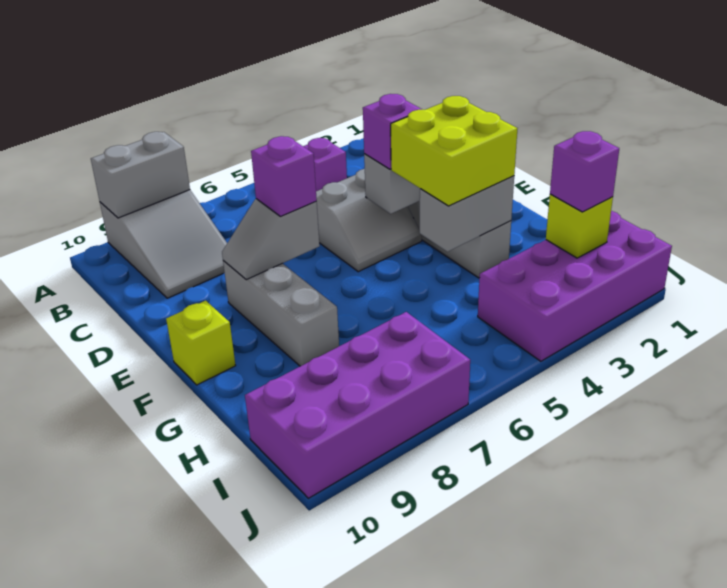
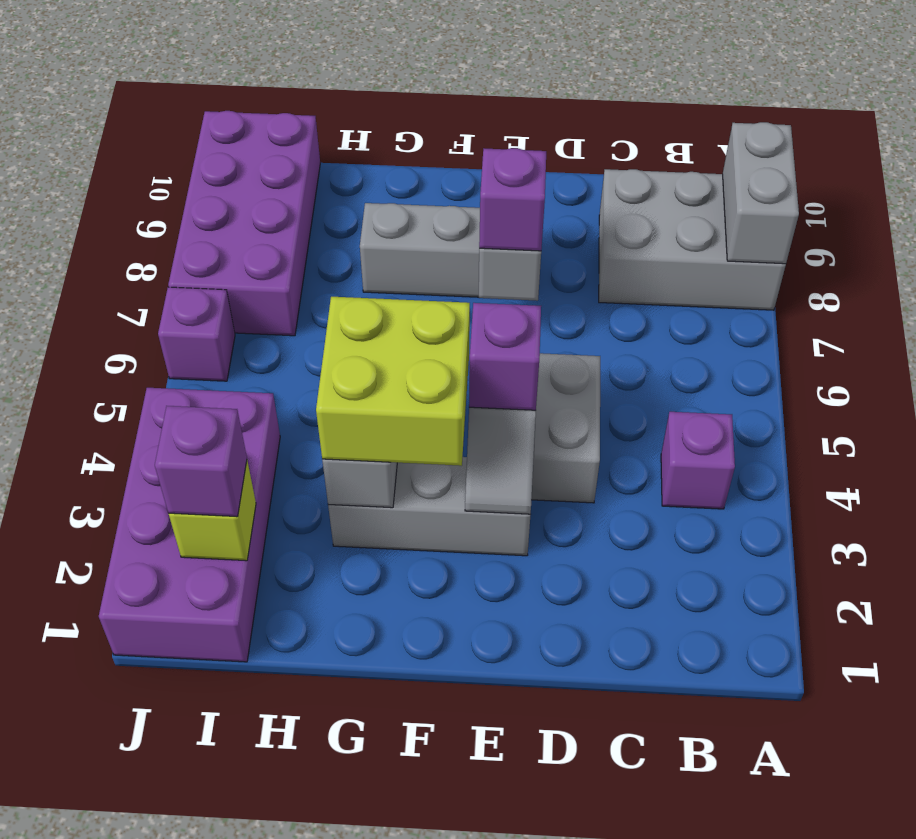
grey slope A8:C9 level 1 top A -> grey brick A8:C9 level 1
lime brick F10 level 1 -> none
none -> purple brick J6 level 1

